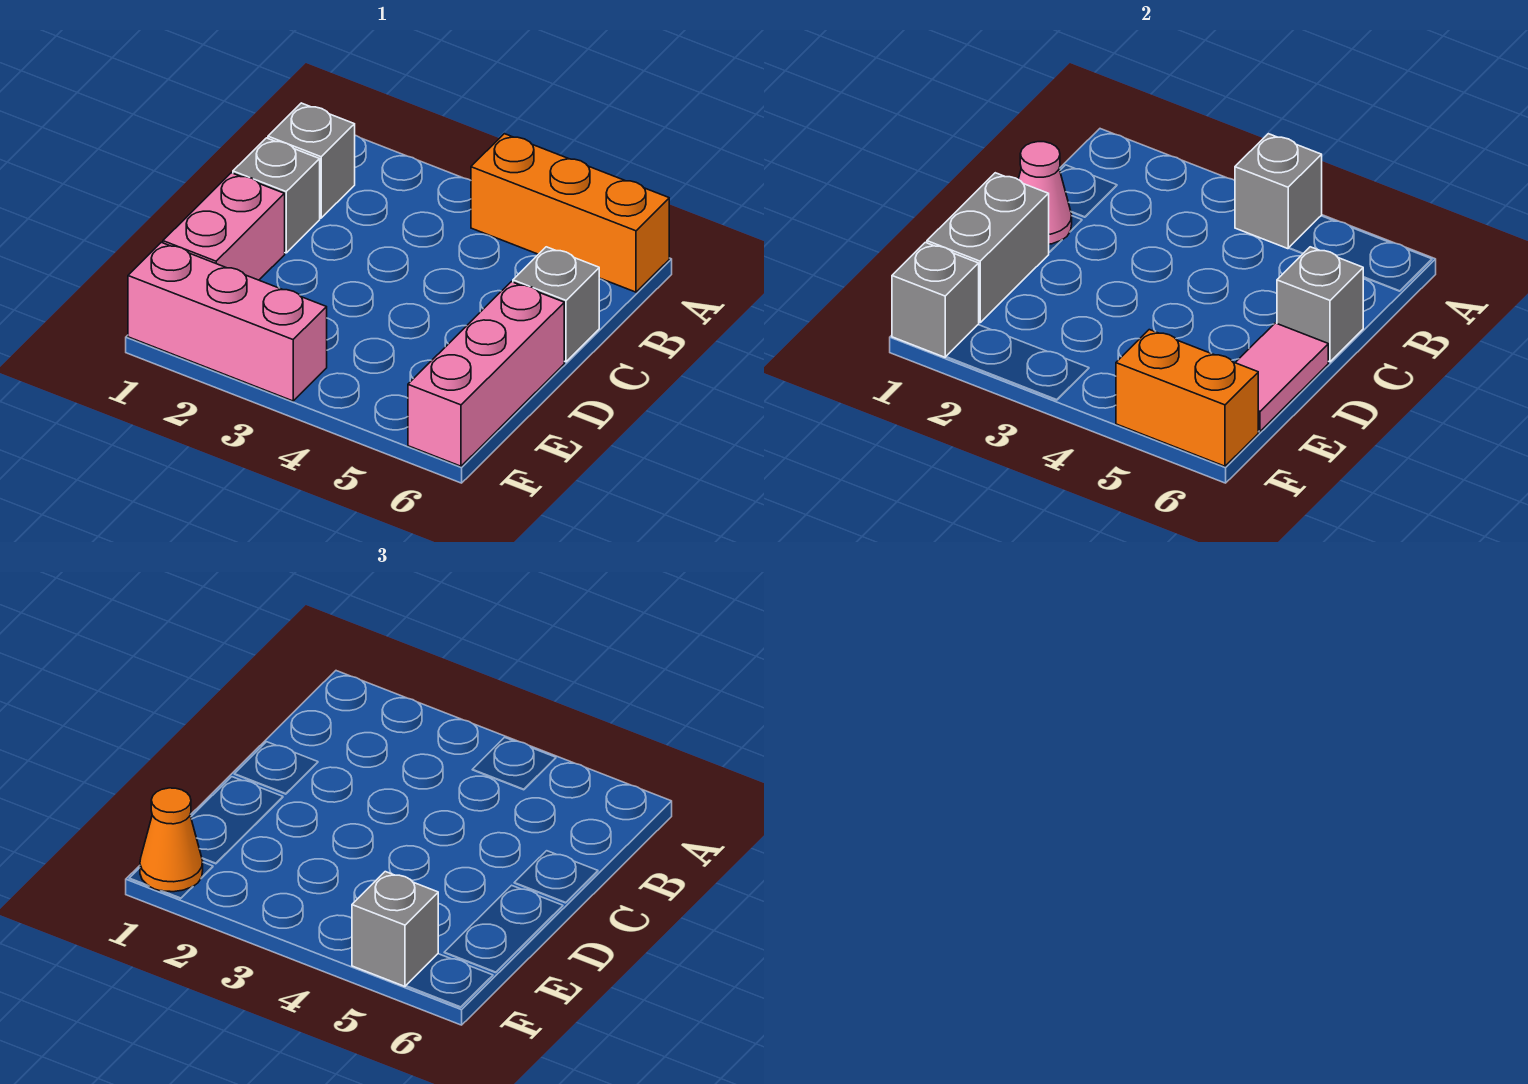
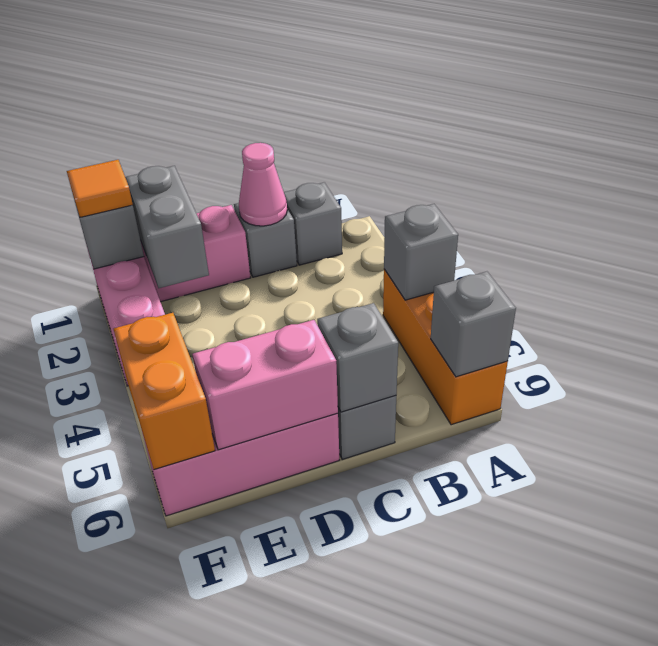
grey brick D1:E1 level 2 -> grey brick E1:E2 level 2
pink tile D6:E6 level 2 -> pink brick D6:E6 level 2
orange cone F1 level 3 -> orange tile F1 level 3
grey brick F5 level 3 -> grey brick A6 level 2

